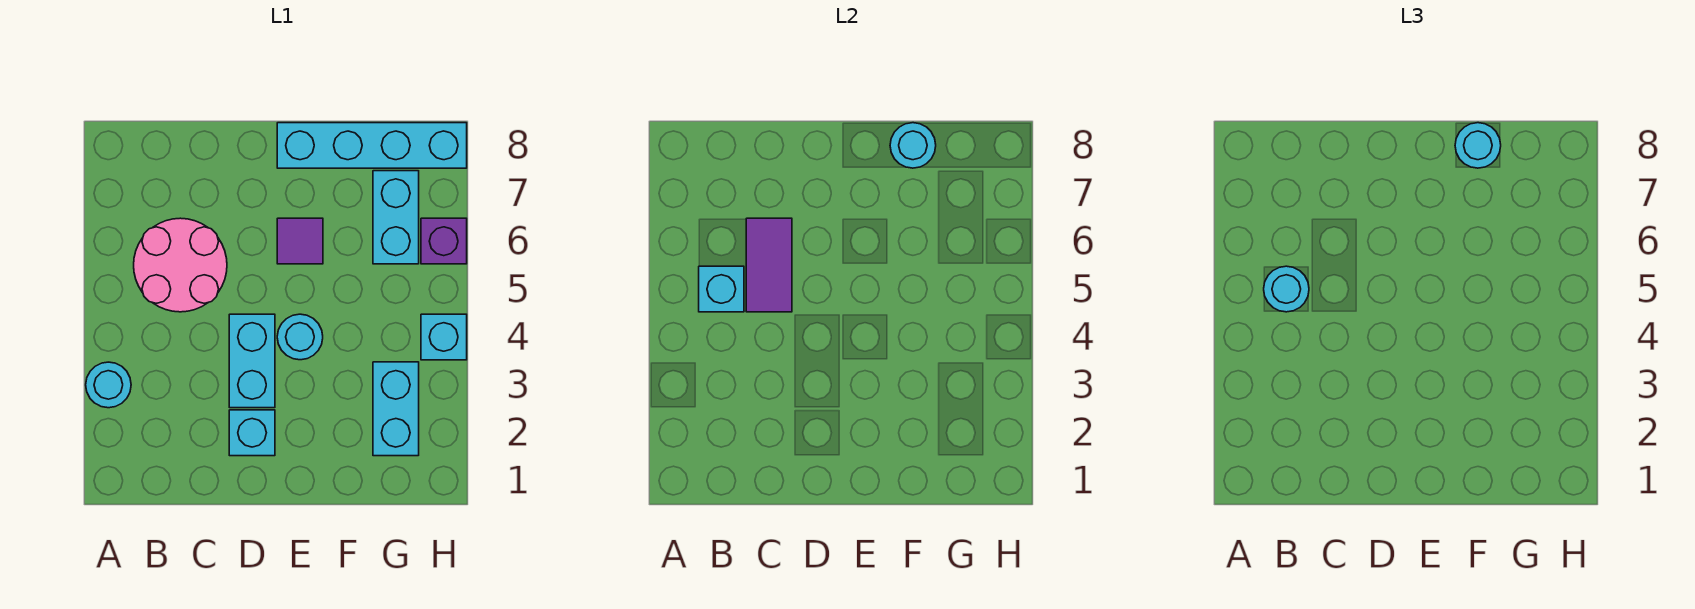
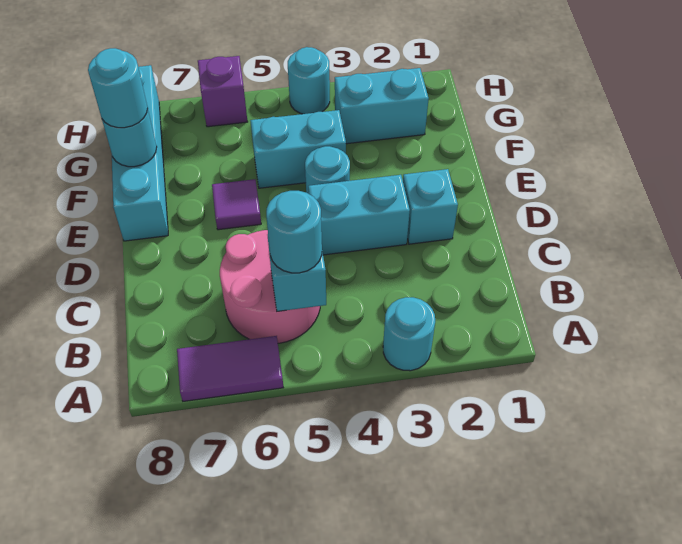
purple tile C5:C6 level 2 -> purple tile A6:A7 level 1
cyan brick G6:G7 level 1 -> cyan brick F4:F5 level 1
cyan brick H4 level 1 -> cyan round brick H4 level 1

